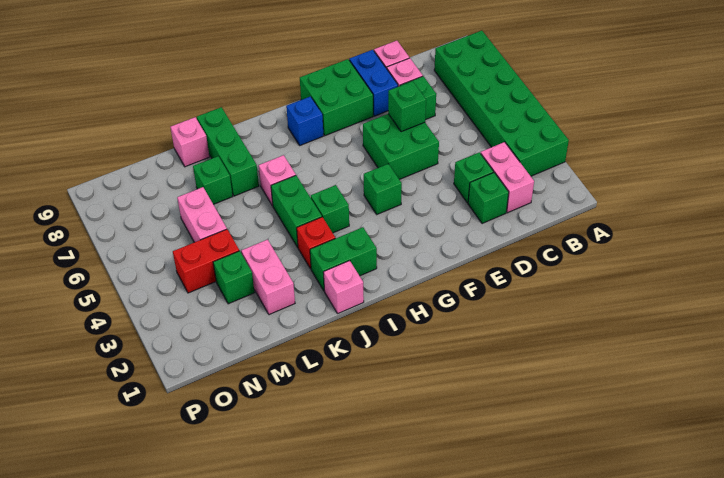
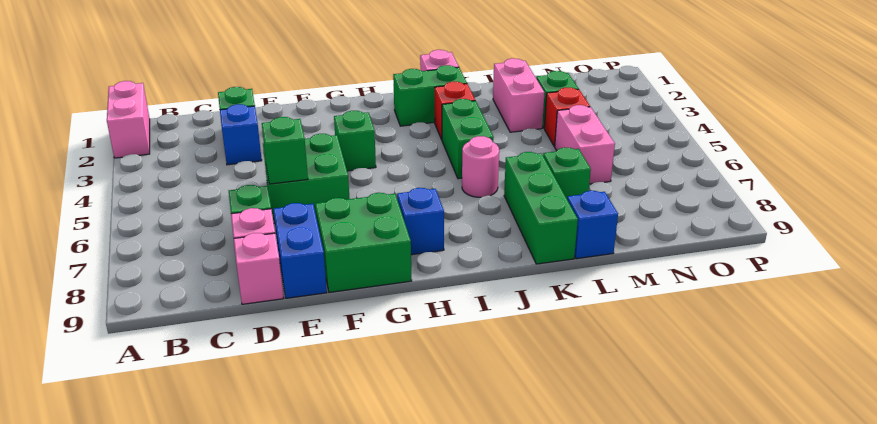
green brick A3:B8 level 1 -> none
pink brick C2:C3 level 1 -> pink brick A1:A2 level 1
green brick D3 level 1 -> blue brick D3 level 1
green brick I4 level 1 -> none
pink brick J6 level 1 -> pink round brick J6 level 1
pink brick L9 level 1 -> blue brick L9 level 1
red brick M4:N4 level 1 -> red brick M4 level 1

